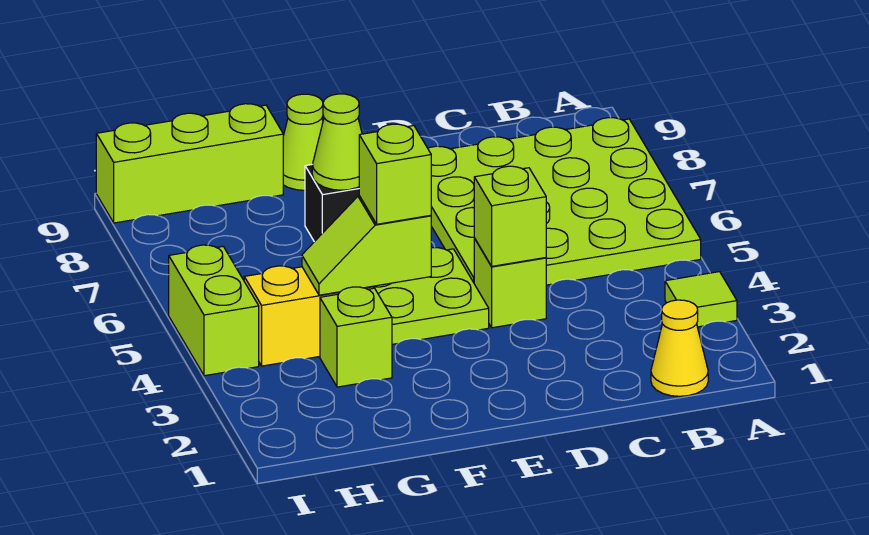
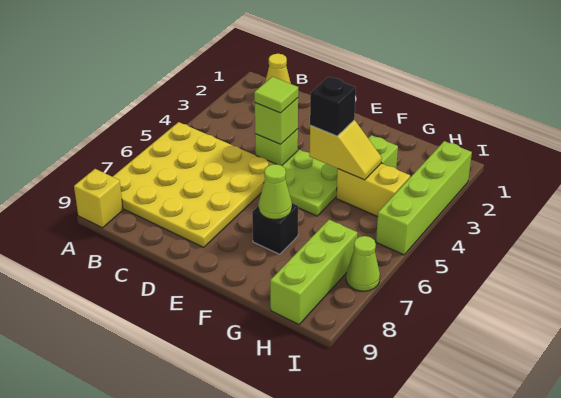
lime tile A3 level 1 -> lime tile D4 level 3
lime plate A5:D8 level 1 -> yellow plate A5:D8 level 1
none -> yellow brick A9 level 1
lime slope F4:G4 level 2 top F -> yellow slope F4:G4 level 2 top F
lime brick F4 level 3 -> black brick F4 level 3
lime cone F9 level 1 -> lime cone I7 level 1
lime brick G9:I9 level 1 -> lime brick H7:H9 level 1
lime brick I4:I5 level 1 -> lime brick I2:I5 level 1

